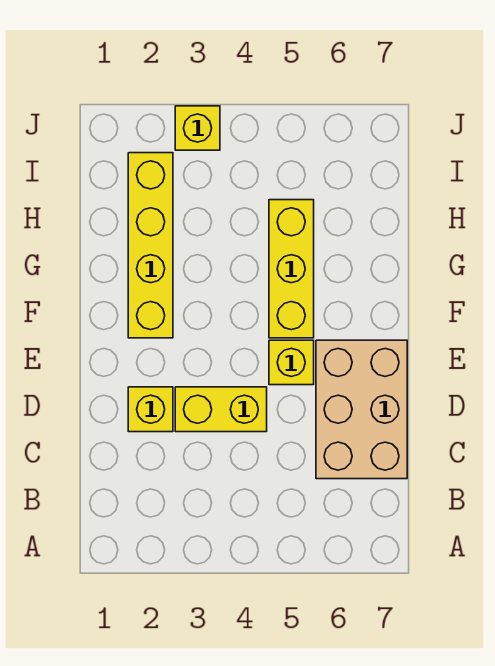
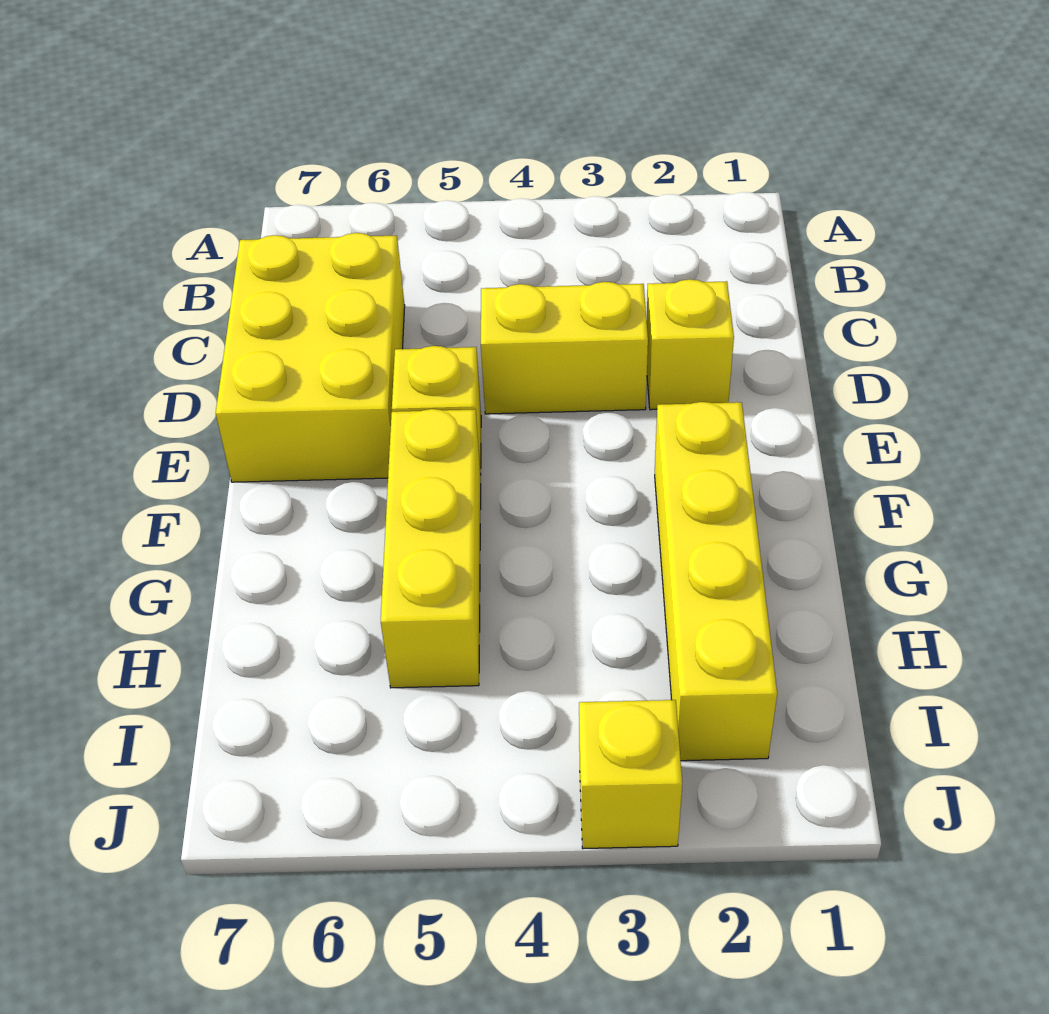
tan brick C6:E7 level 1 -> yellow brick C6:E7 level 1

